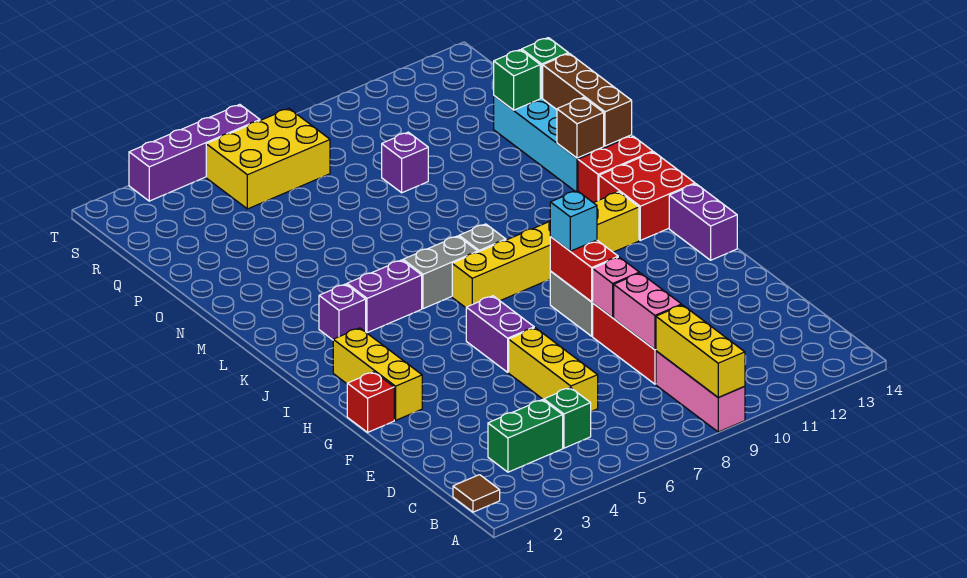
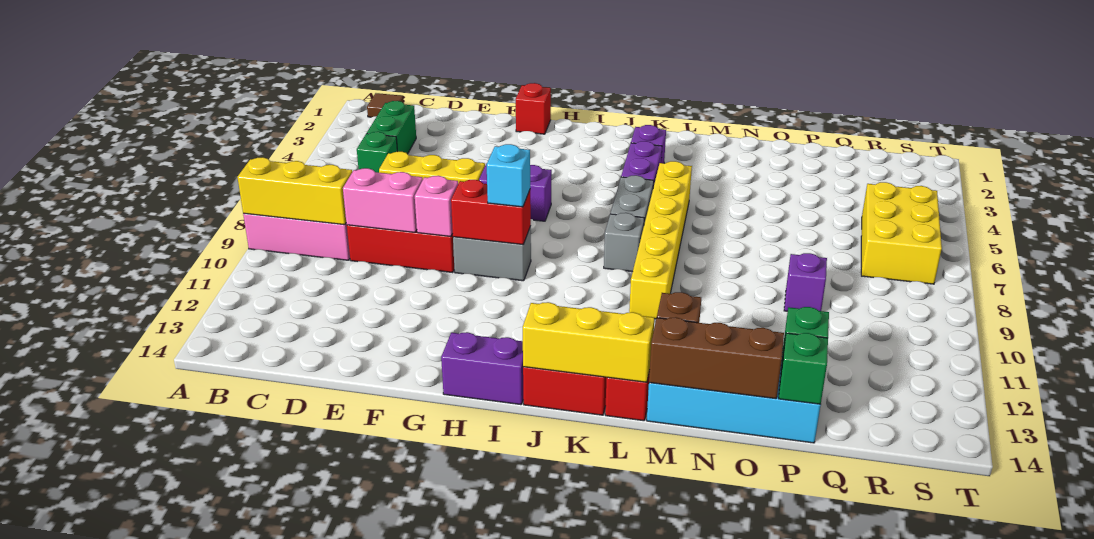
yellow brick G2:I2 level 1 -> yellow brick J14:L14 level 2
yellow brick J7:J12 level 1 -> yellow brick L5:L10 level 1
purple brick T3:T6 level 1 -> none

